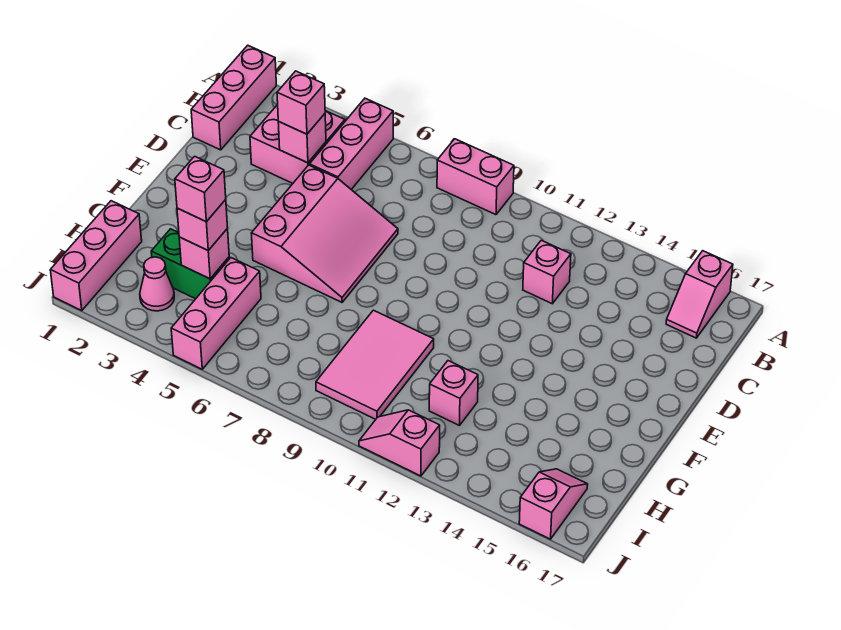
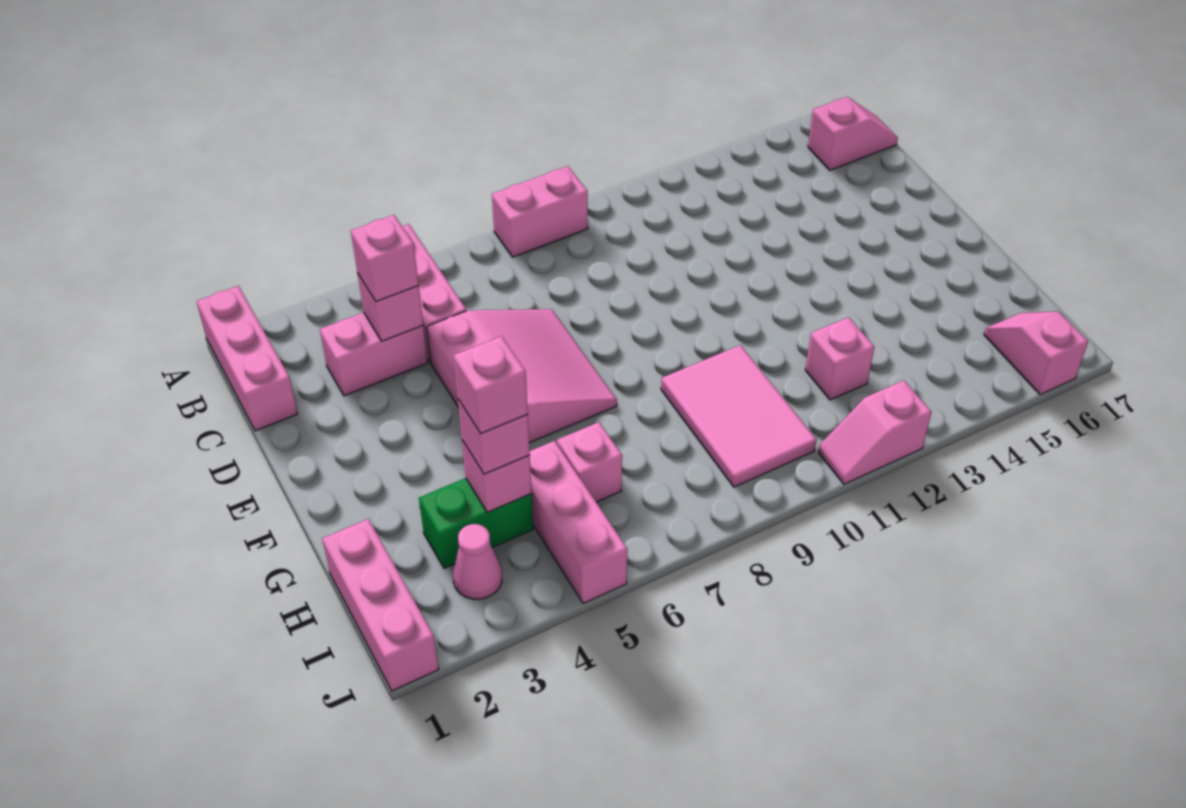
pink slope A16:B16 level 1 top A -> pink slope B16:B17 level 1 top 16
pink brick B3:C4 level 1 -> pink brick C3:C4 level 1
pink brick C12 level 1 -> pink brick H6 level 1

